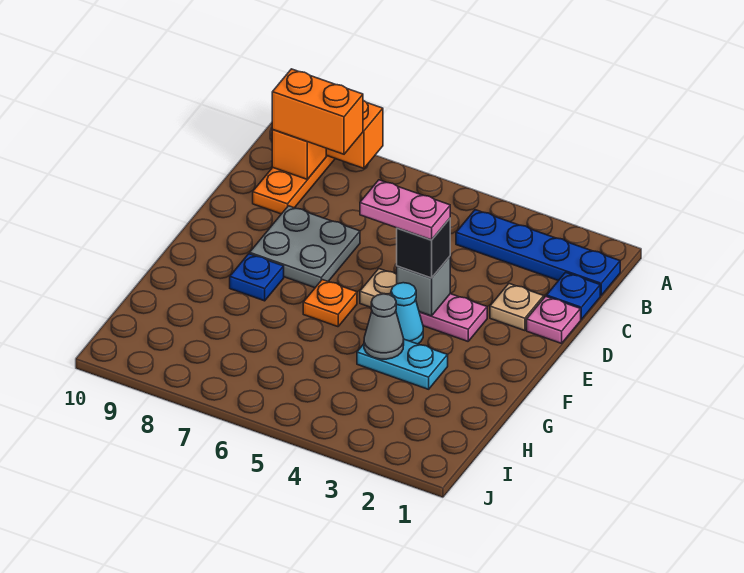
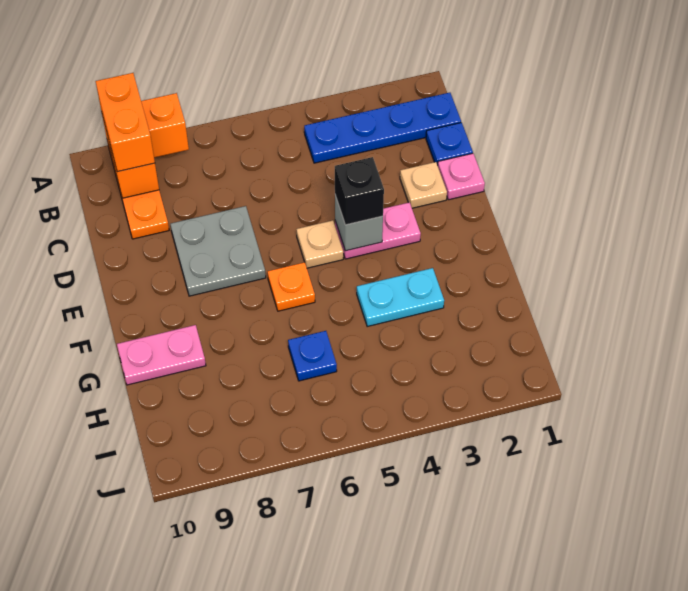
orange brick B8:B9 level 3 -> orange brick A9:B9 level 3
pink plate E4:E5 level 4 -> pink plate G9:G10 level 1
cyan cone F4 level 1 -> none
blue plate F8 level 1 -> blue plate H6 level 1
grey cone G4 level 2 -> none

